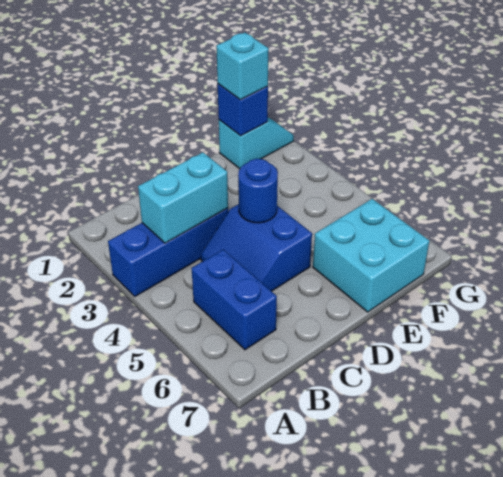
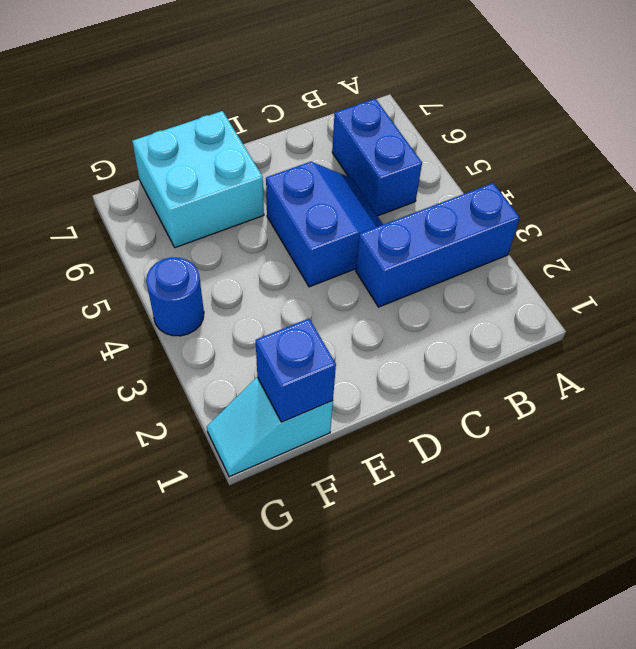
cyan brick B3:C3 level 2 -> none
blue round brick D4 level 2 -> blue round brick G4 level 1
cyan brick F1 level 3 -> none

